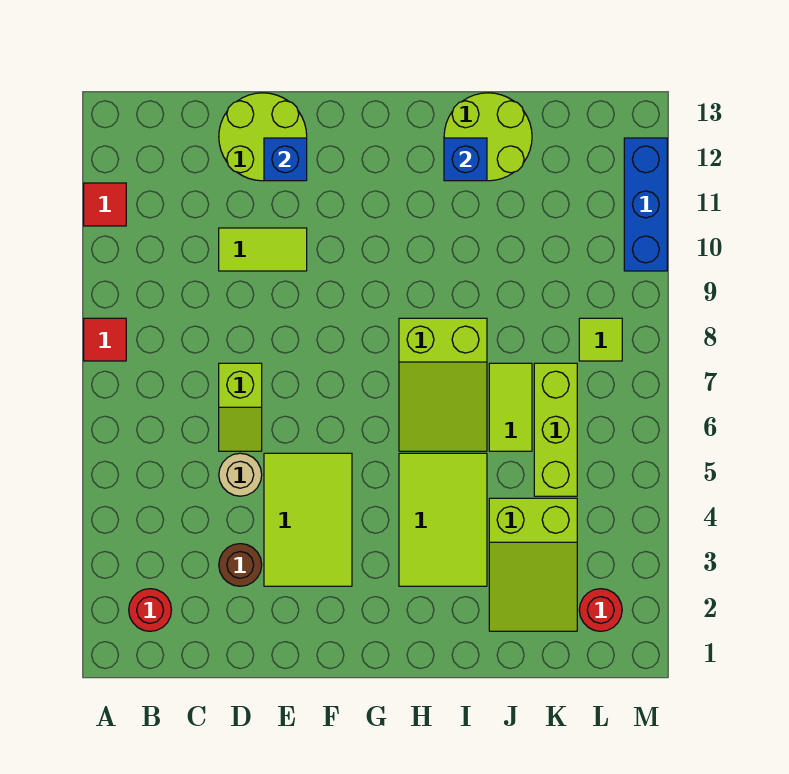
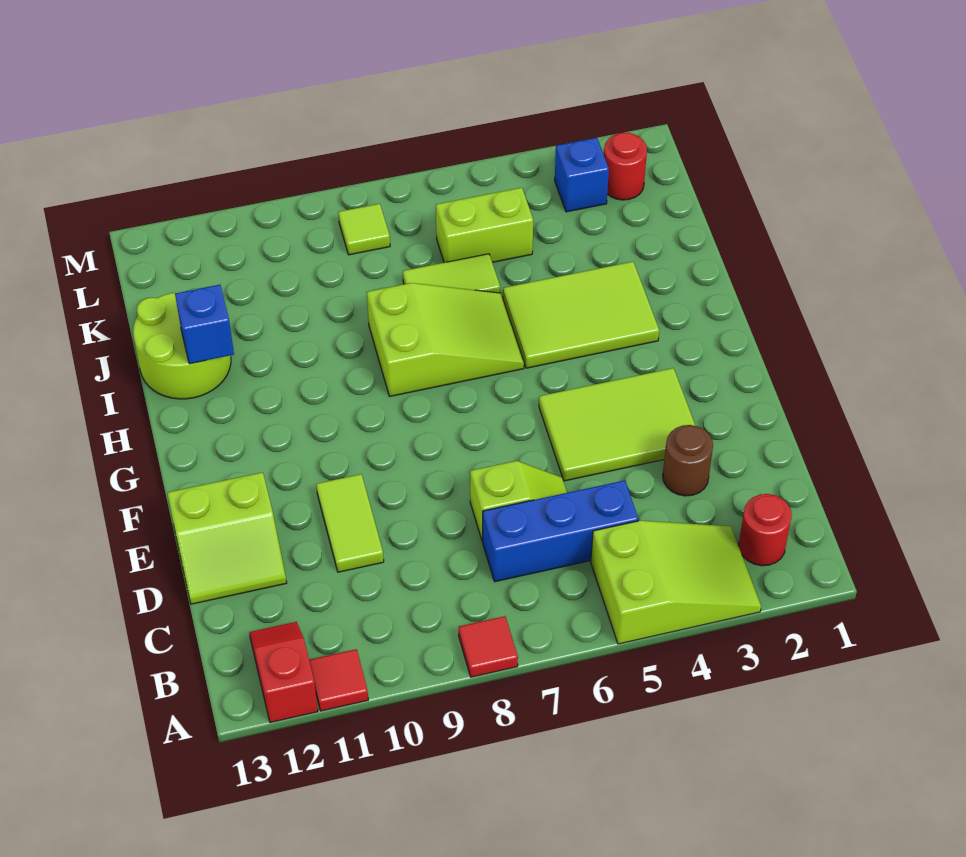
none -> red slope A12:B12 level 1 top A
tan round brick D5 level 1 -> none
lime round brick D12:E13 level 1 -> lime slope D12:E13 level 1 top E
blue brick E12 level 2 -> blue brick L3 level 1
lime slope J2:K4 level 1 top 4 -> lime slope A3:B5 level 1 top 5
lime brick K5:K7 level 1 -> lime brick K5:K6 level 1
blue brick M10:M12 level 1 -> blue brick C5:C7 level 1

